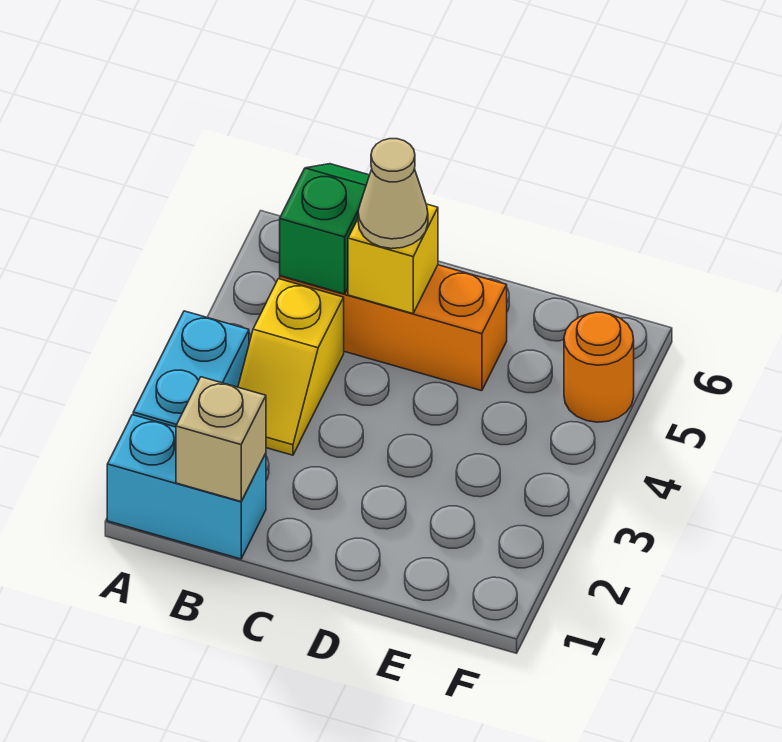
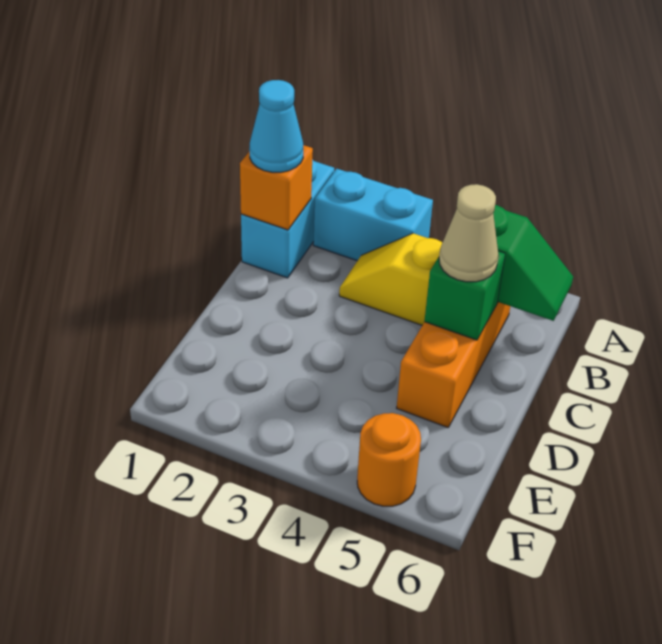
tan brick B1 level 2 -> orange brick B1 level 2
none -> cyan cone B1 level 3
yellow brick C5 level 2 -> green brick C5 level 2

